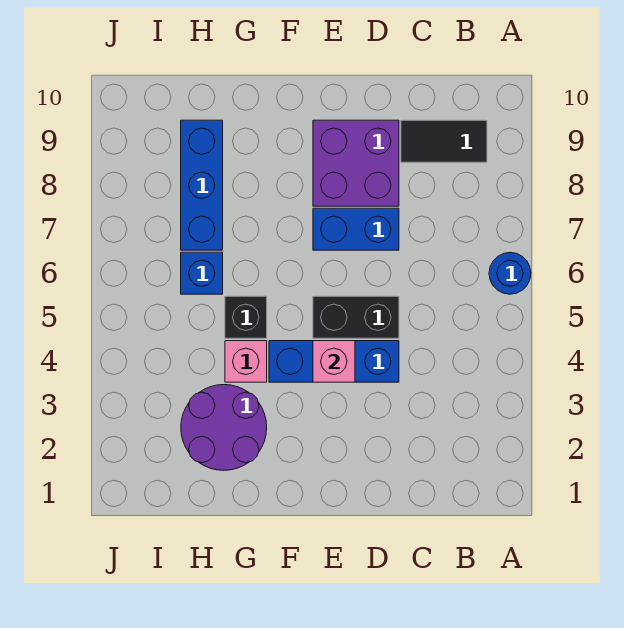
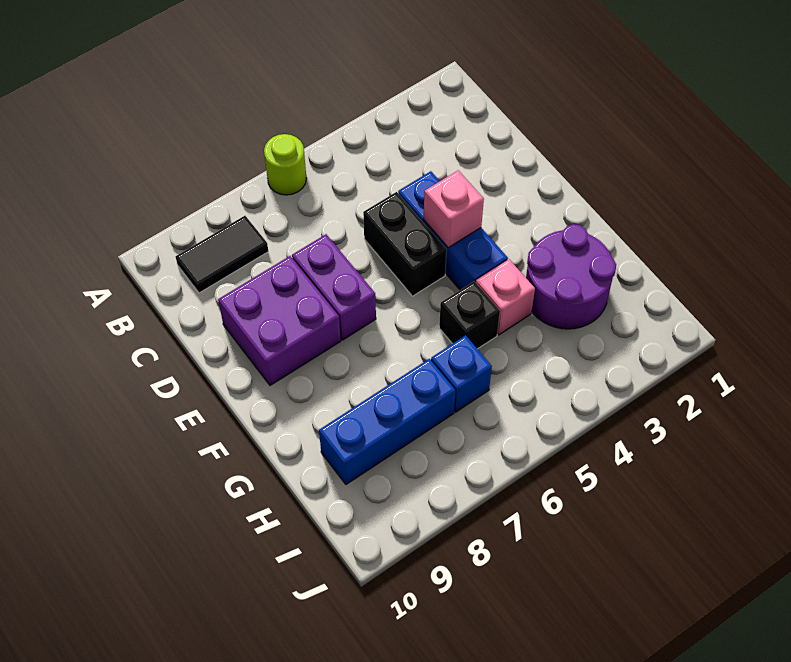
blue round brick A6 level 1 -> lime round brick A6 level 1
black tile B9:C9 level 1 -> black tile B8:B9 level 1
blue brick D7:E7 level 1 -> purple brick D7:E7 level 1

